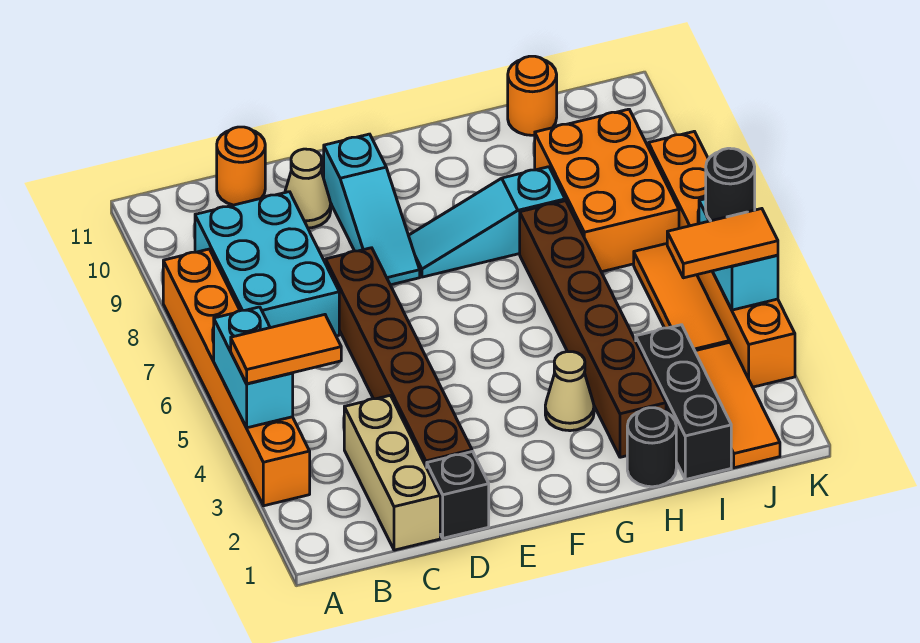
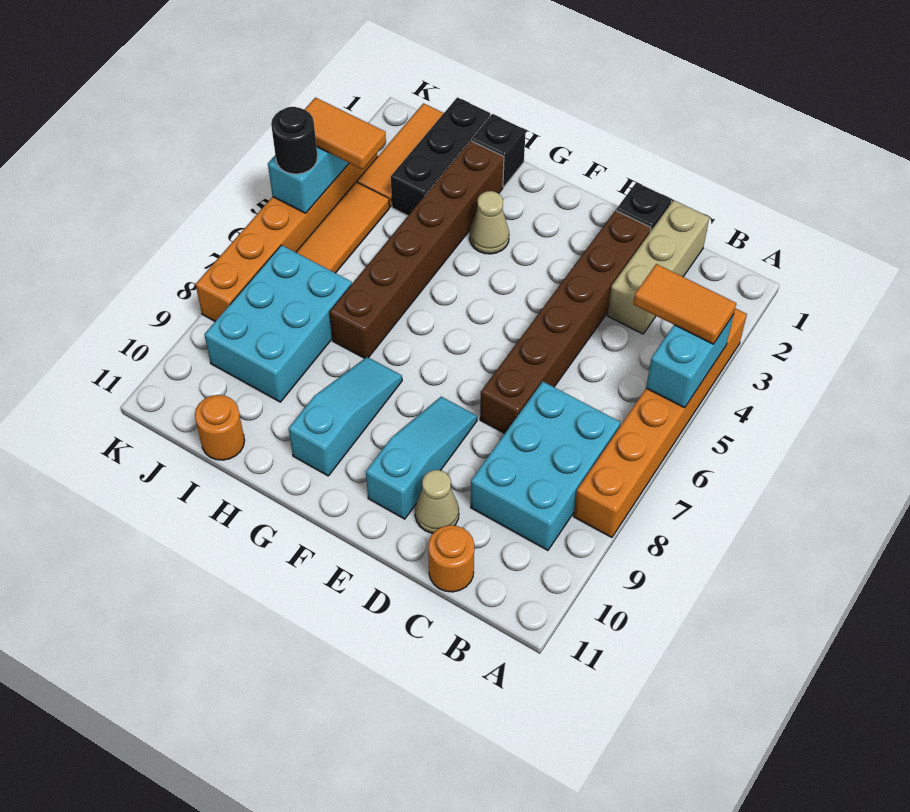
cyan slope F8:H8 level 1 top H -> cyan slope G8:G10 level 1 top 10
black round brick H1 level 1 -> black brick H1 level 1
orange brick I7:J9 level 1 -> cyan brick I7:J9 level 1

